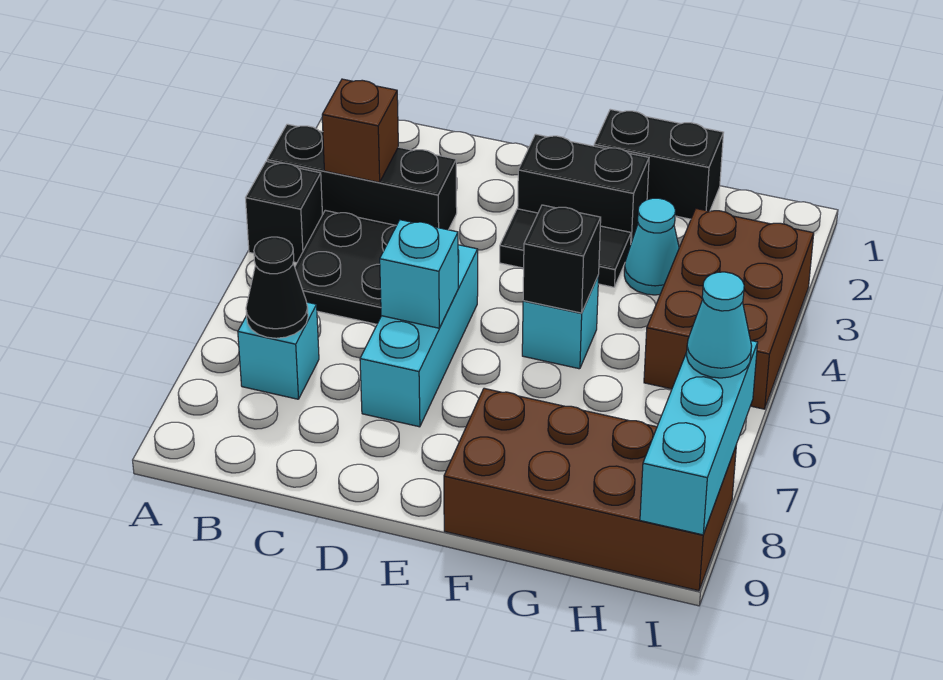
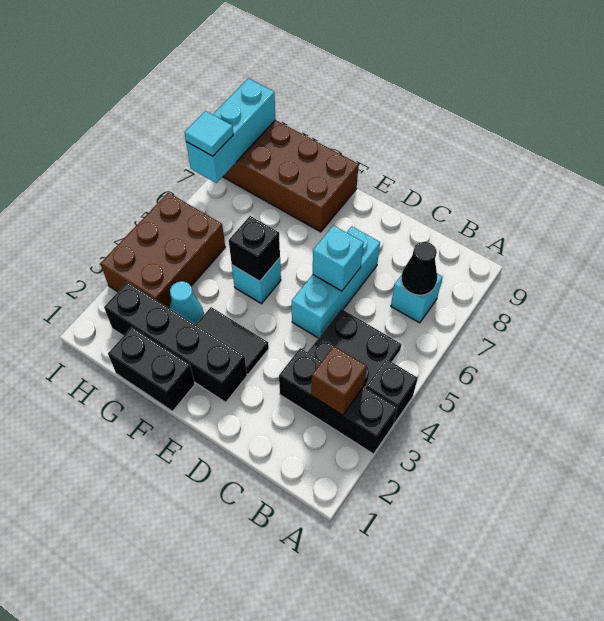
black brick E2:F2 level 1 -> black brick E2:H2 level 1
cyan cone I7 level 3 -> cyan tile I7 level 3

